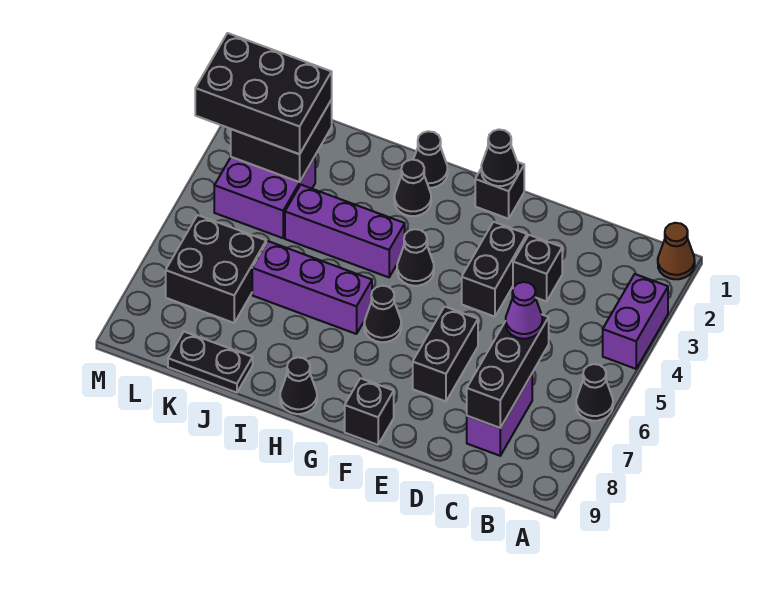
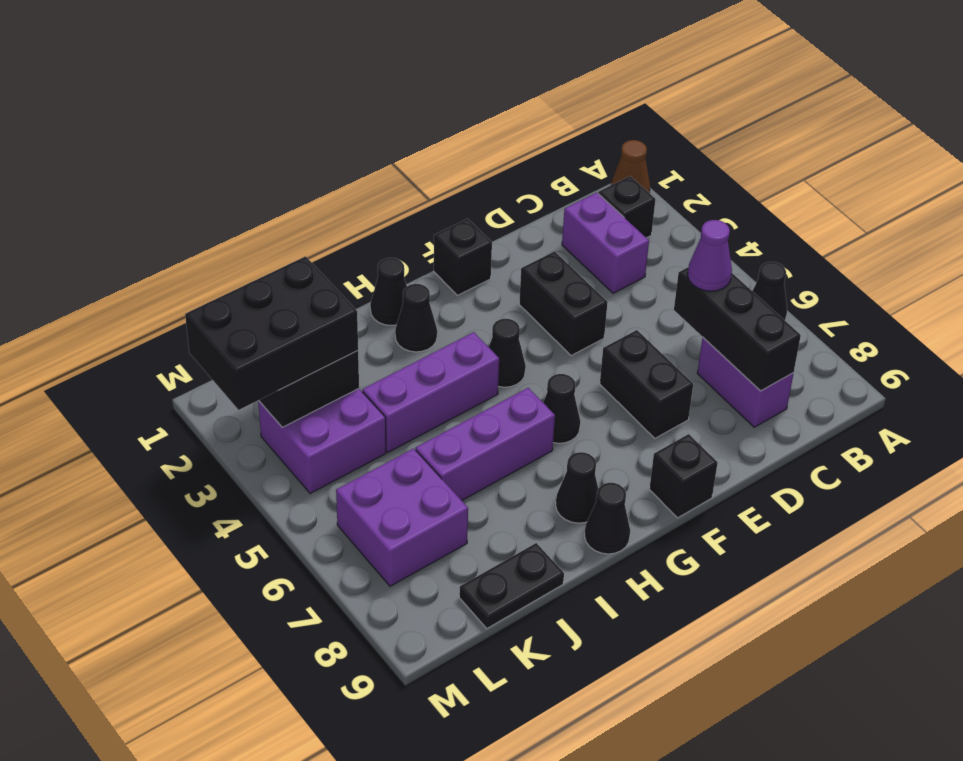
purple brick A3:A4 level 1 -> purple brick C2:C3 level 1
black brick D3 level 1 -> black brick B2 level 1
black cone F1 level 2 -> black cone H8 level 1
black brick K6:L7 level 1 -> purple brick K6:L7 level 1

